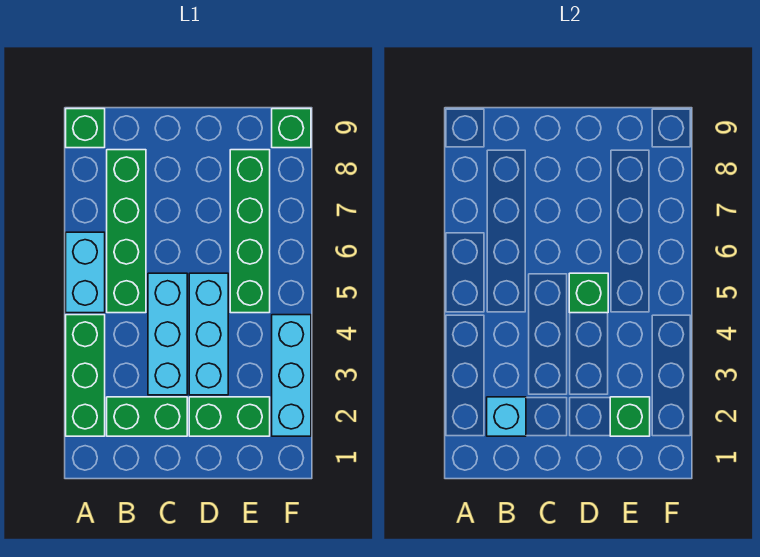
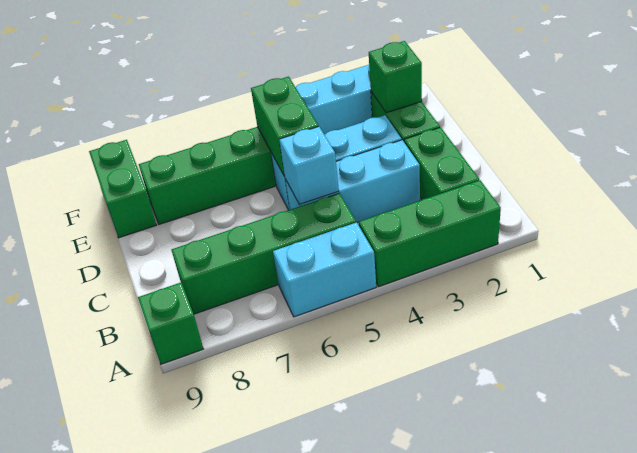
cyan brick B2 level 2 -> cyan brick C5 level 2
green brick D5 level 2 -> green brick D5:E5 level 2
green brick F9 level 1 -> green brick E9:F9 level 1

